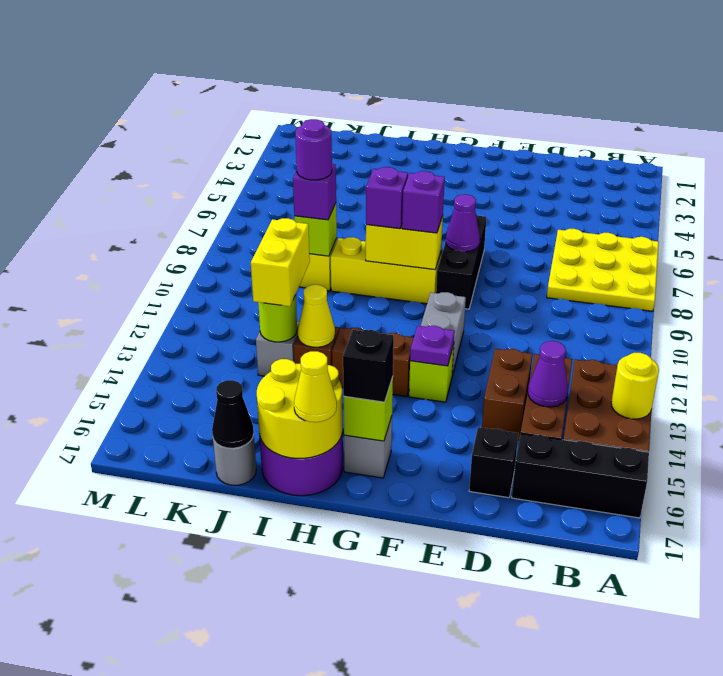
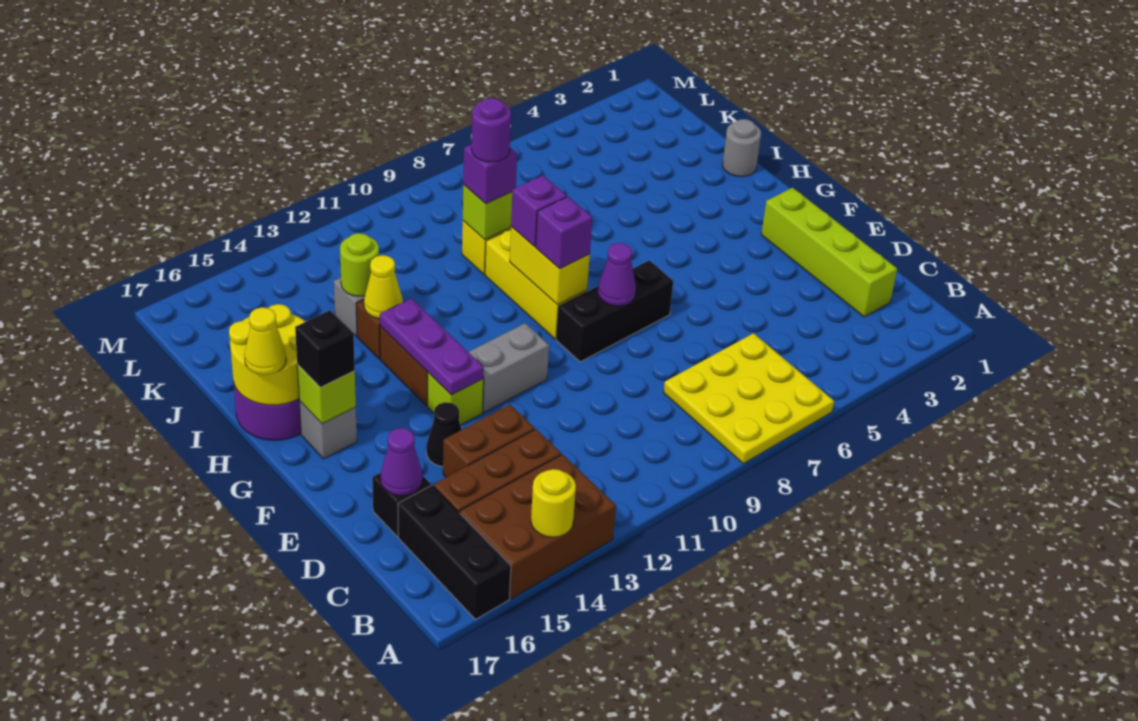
none -> lime brick C2:F2 level 1
purple cone C14 level 2 -> purple cone D16 level 2
purple plate F13 level 2 -> purple plate F13:H13 level 2
yellow brick J12:J13 level 3 -> none
grey round brick J17 level 1 -> grey round brick I1 level 1
black cone J17 level 2 -> black cone E14 level 1

